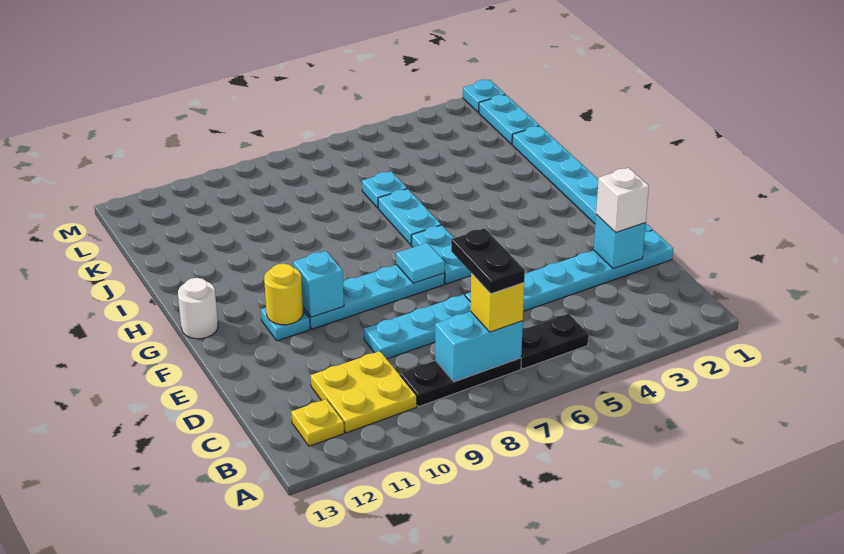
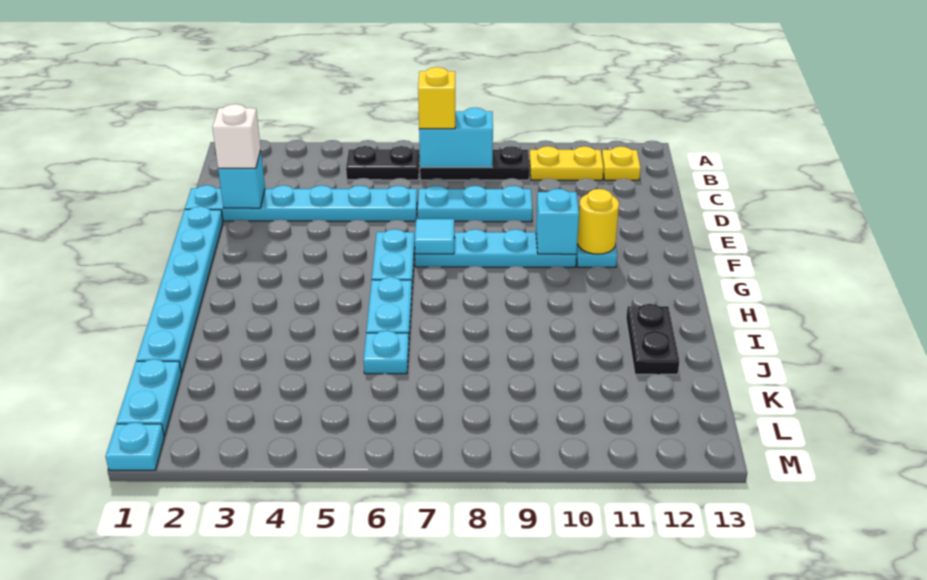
black plate B7:C7 level 4 -> black plate I12:J12 level 1
yellow plate B10:C11 level 1 -> yellow plate B10:B11 level 1
white round brick G13 level 1 -> none

